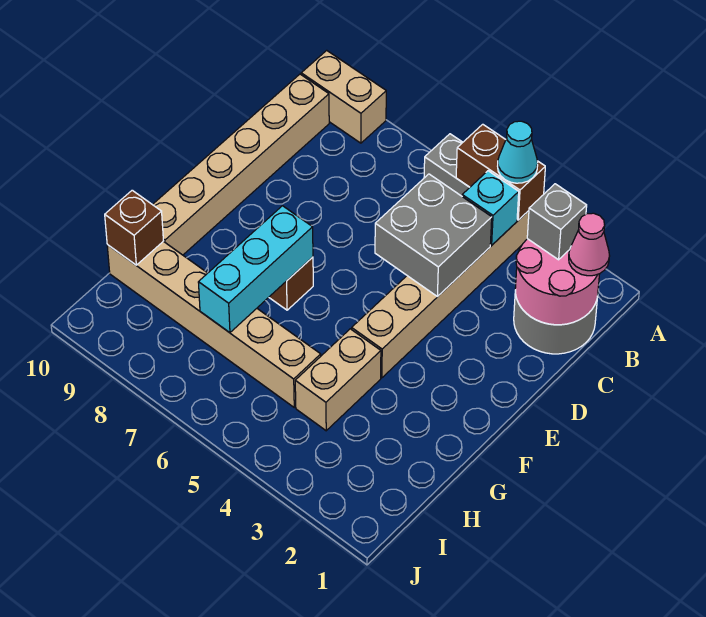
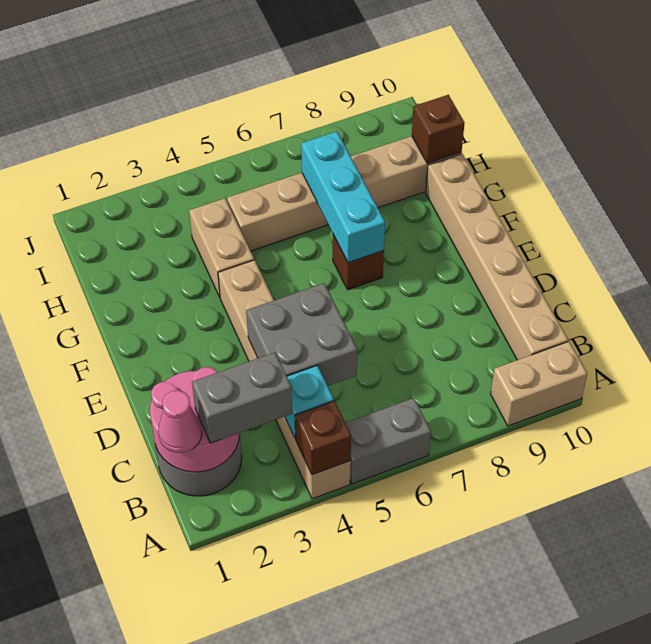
brown brick A4:A5 level 2 -> brown brick A4 level 2
cyan cone A4 level 3 -> none
grey brick B2 level 3 -> grey brick B2:B3 level 3

